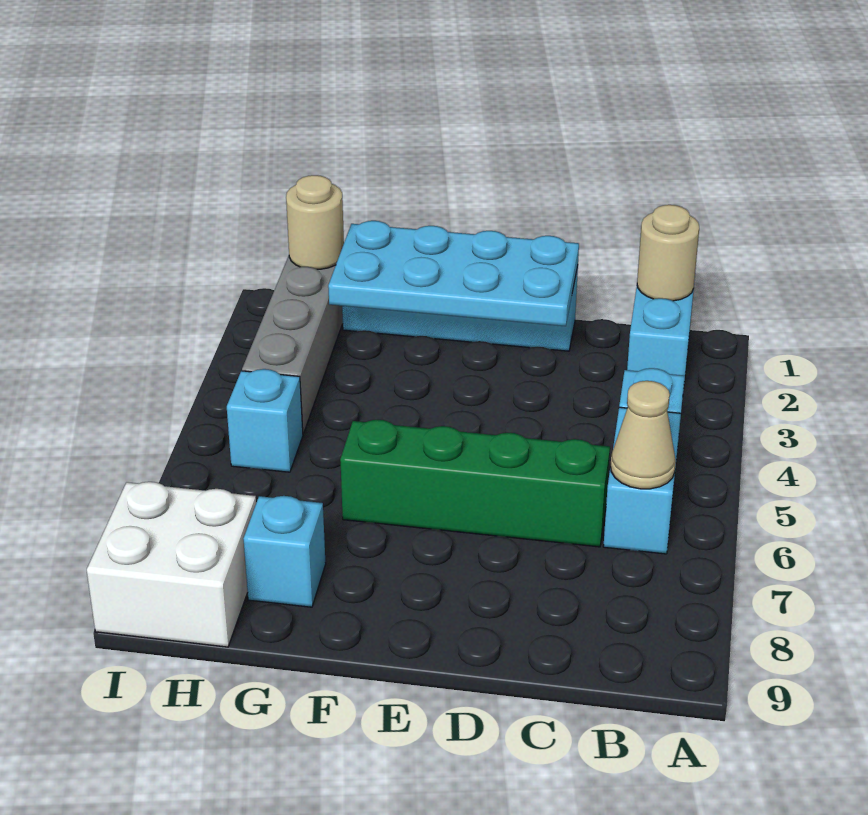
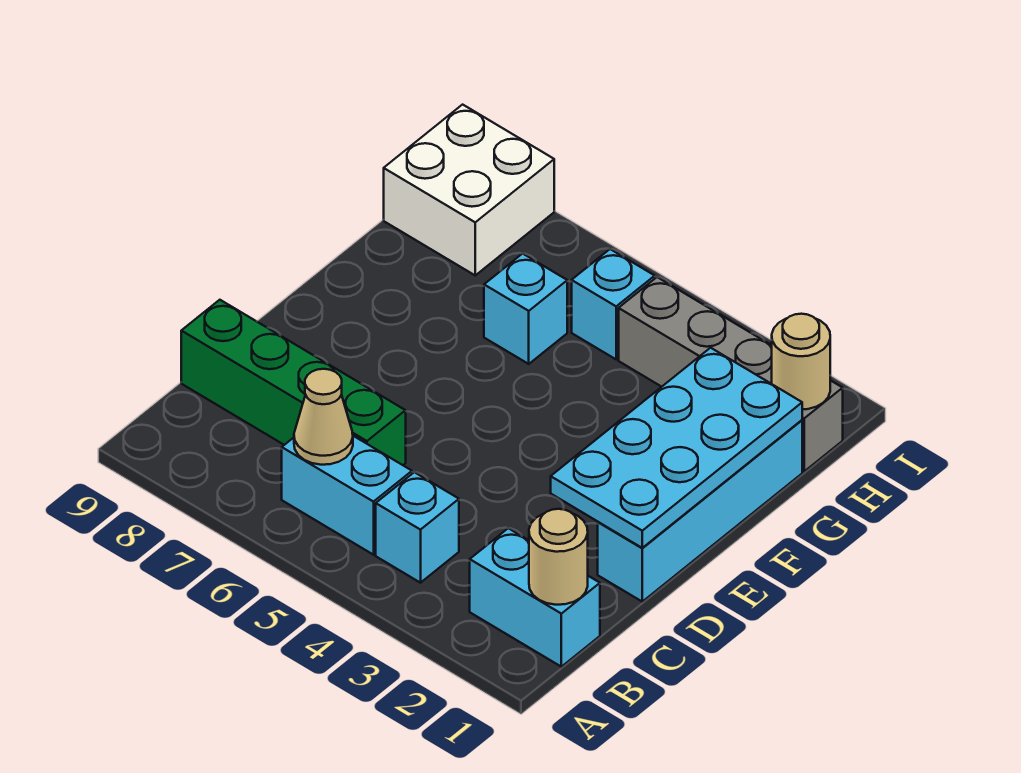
green brick C6:F6 level 1 -> green brick C6:C9 level 1
cyan brick G8 level 1 -> cyan brick G6 level 1

